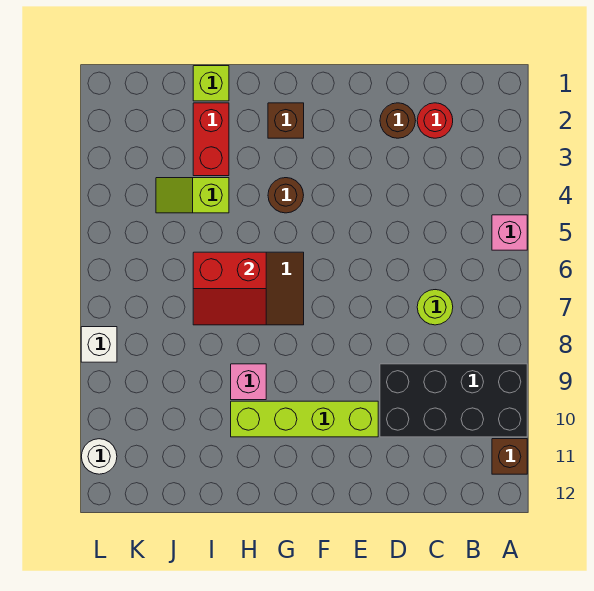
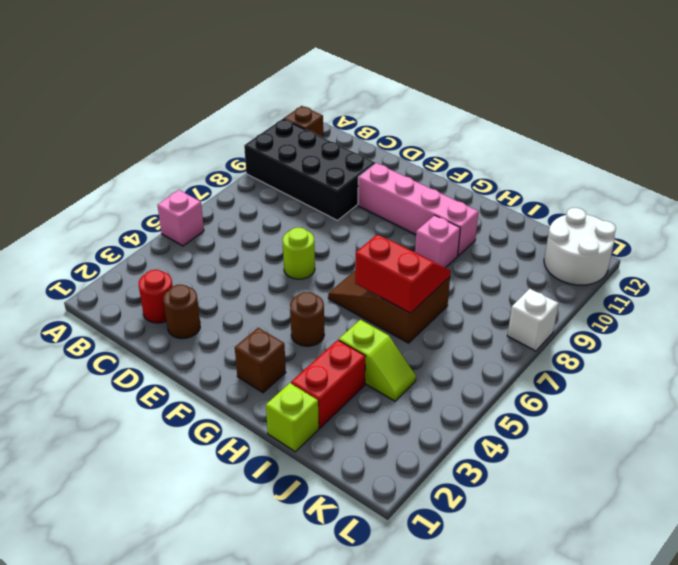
lime round brick C7 level 1 -> lime round brick E6 level 1
lime brick E10:H10 level 1 -> pink brick E10:H10 level 1
white round brick L11 level 1 -> white round brick K11:L12 level 1

